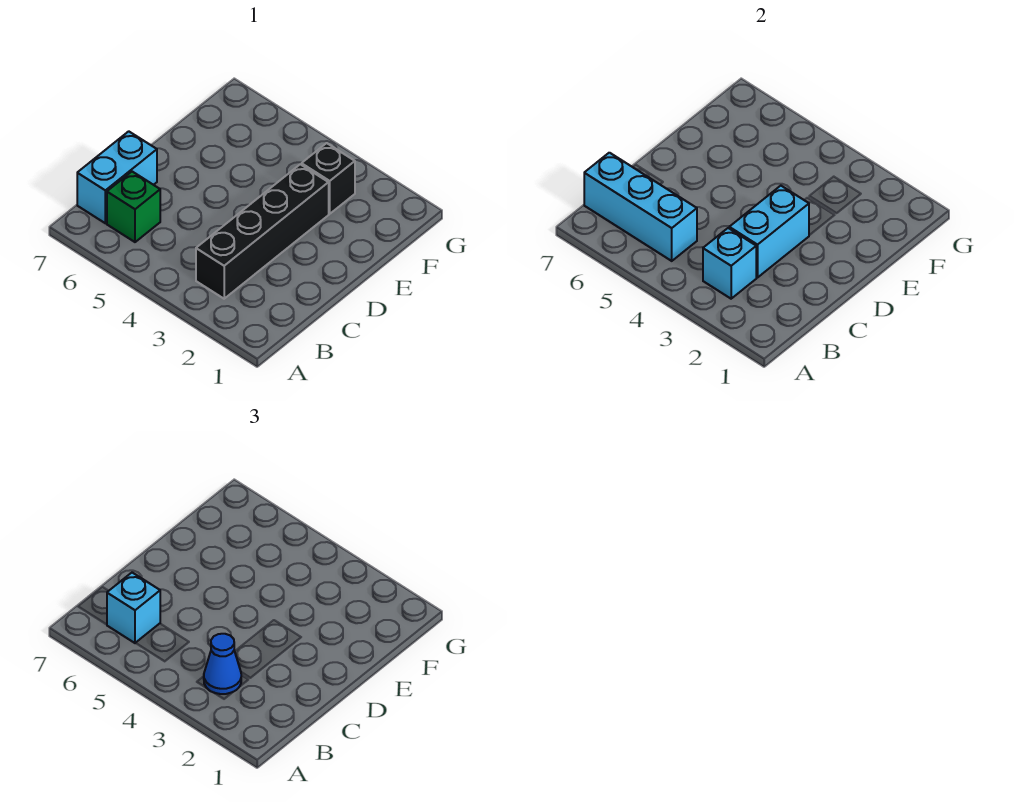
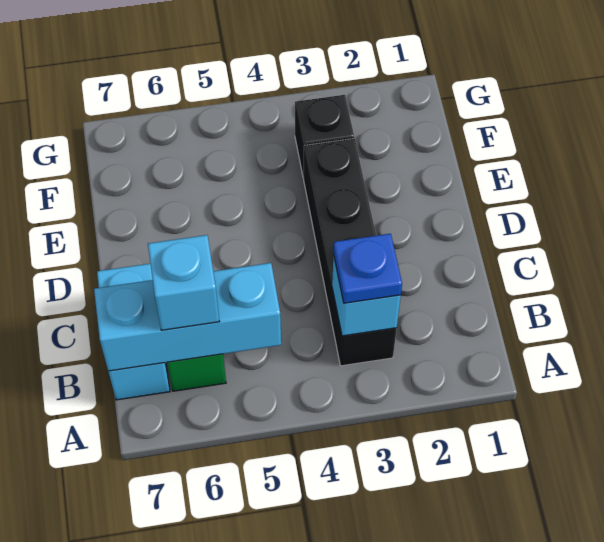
blue cone B3 level 3 -> blue plate B3 level 3
cyan brick C3:D3 level 2 -> none

